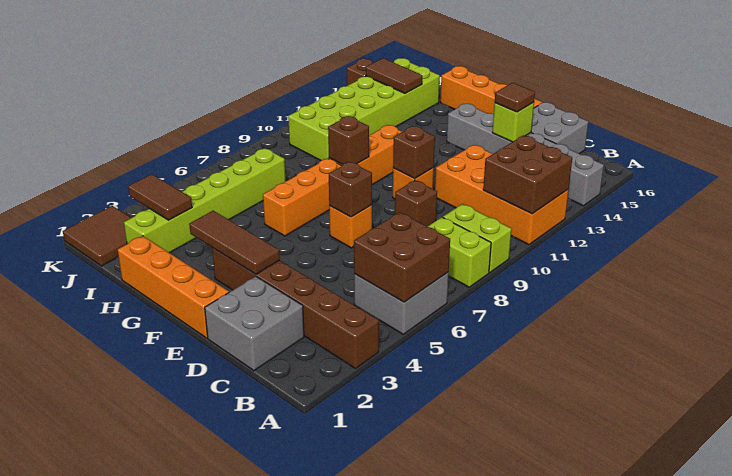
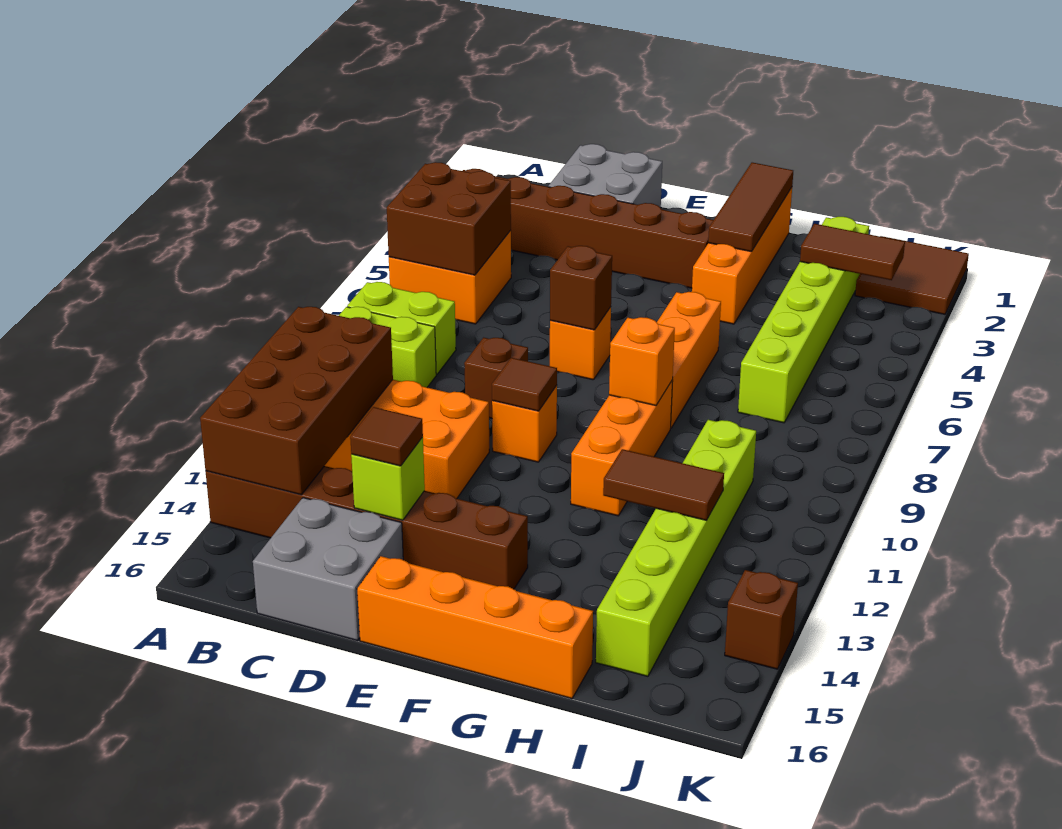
grey brick A5:B6 level 1 -> orange brick A5:B6 level 1
brown brick A11:B12 level 2 -> brown brick A11:B14 level 2
grey brick A14:F14 level 1 -> brown brick A14:F14 level 1
orange brick E1:H1 level 1 -> orange brick G1:G4 level 1
brown tile E3:G3 level 2 -> brown tile G1:G3 level 2
brown brick E10 level 2 -> brown tile E10 level 2
brown brick G9 level 2 -> orange brick G9 level 2
lime brick I10:J15 level 1 -> lime brick I10:I15 level 1
brown tile I14:J14 level 2 -> brown tile H12:I12 level 2

